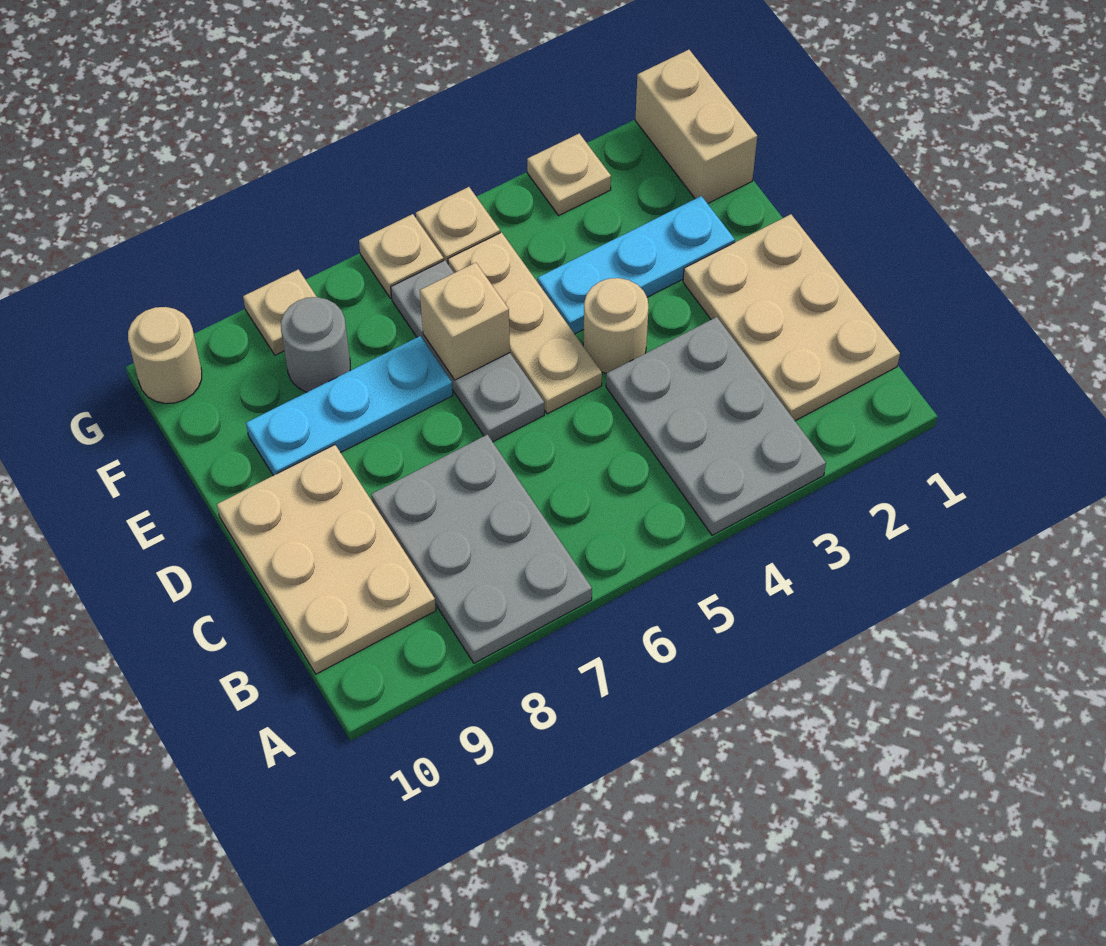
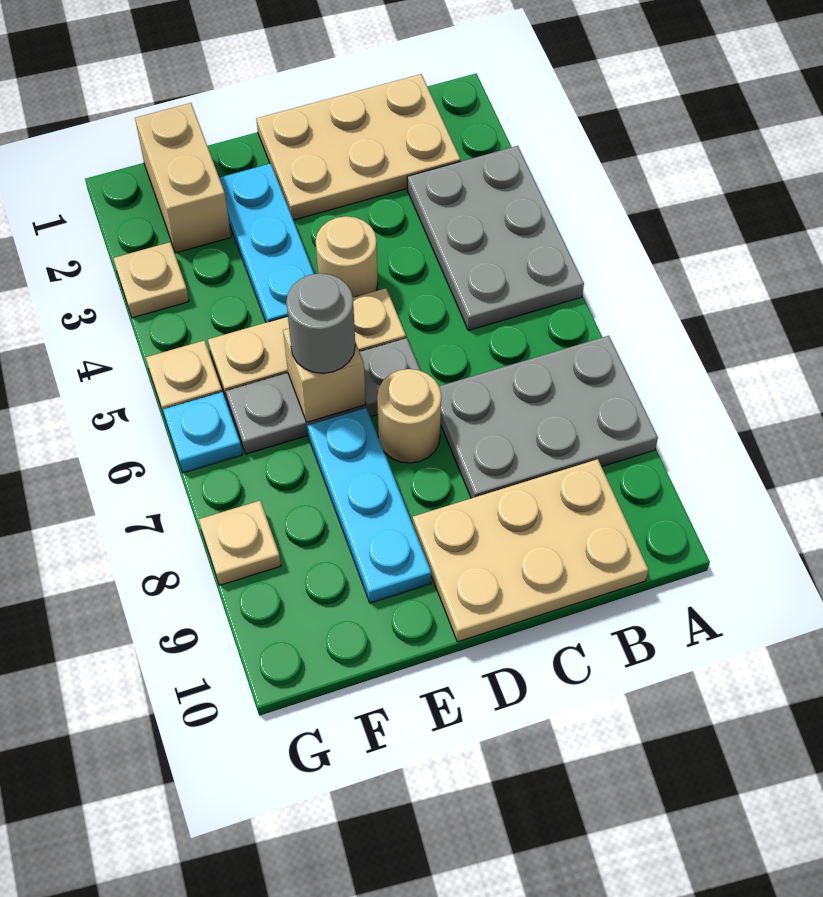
grey plate A3:C4 level 1 -> grey plate A3:B5 level 1
tan brick F1:G1 level 1 -> tan brick F1:F2 level 1
grey round brick F8 level 1 -> grey round brick E6 level 3
tan plate G6 level 1 -> cyan plate G6 level 1
tan round brick G10 level 1 -> tan round brick D7 level 1

